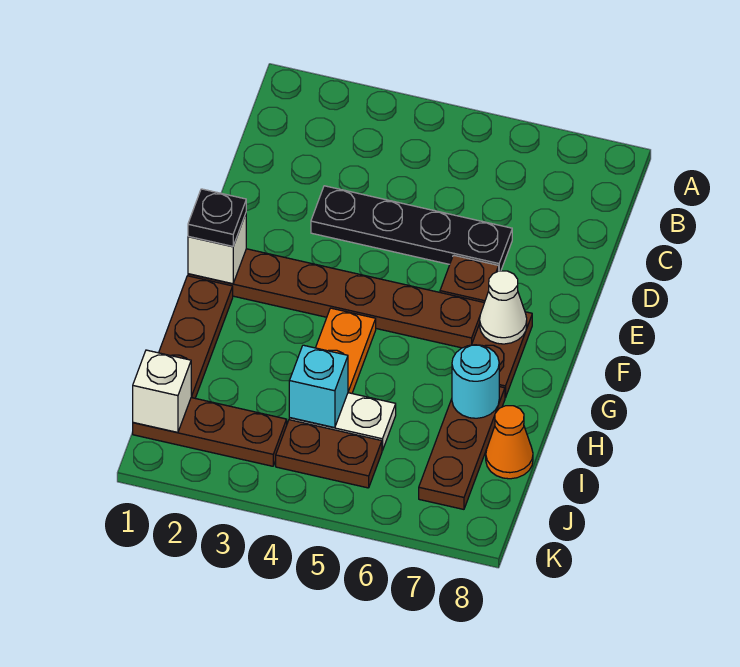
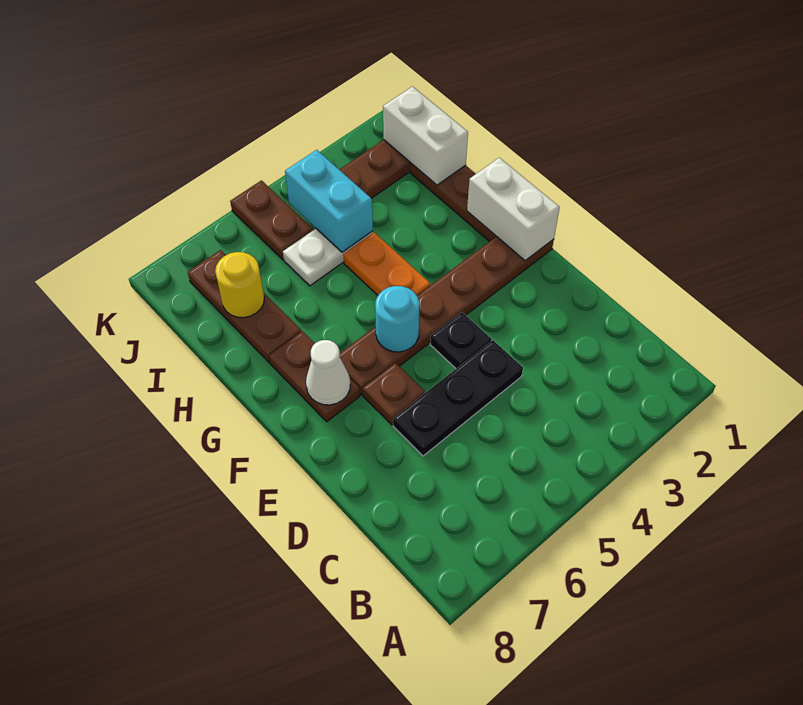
black plate D3:D6 level 1 -> black plate D4:D6 level 1
white brick F1 level 2 -> white brick F1:G1 level 2
black plate F1 level 3 -> black plate E4 level 1
cyan round brick H7 level 2 -> cyan round brick F5 level 2
cyan brick I4 level 2 -> cyan brick I4:J4 level 2
none -> yellow round brick I7 level 2
orange cone I8 level 1 -> none
white brick J1 level 2 -> white brick I1:J1 level 2
brown plate J4:J5 level 1 -> brown plate J5:K5 level 1

